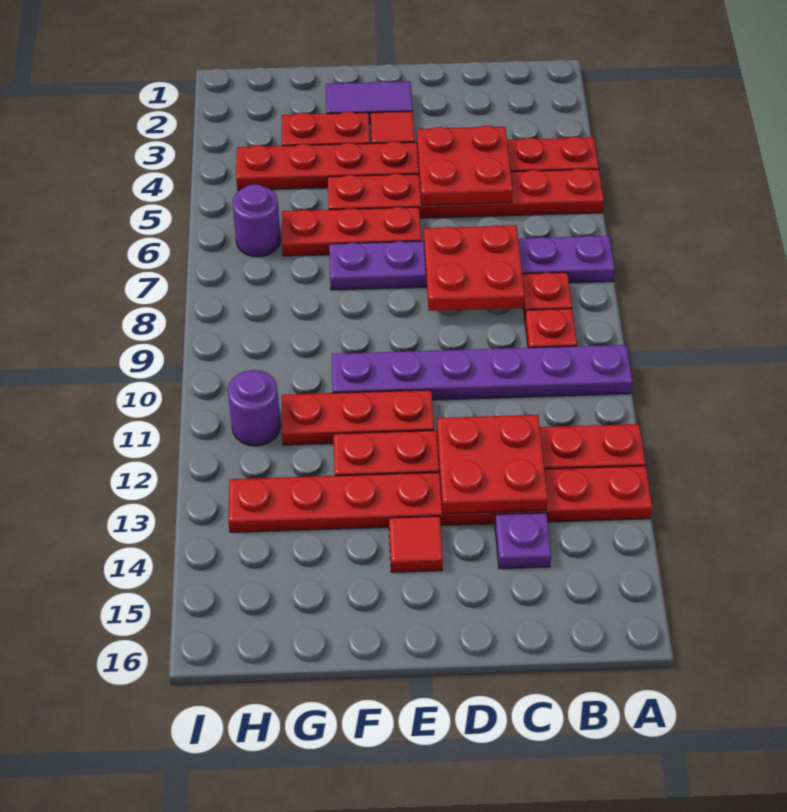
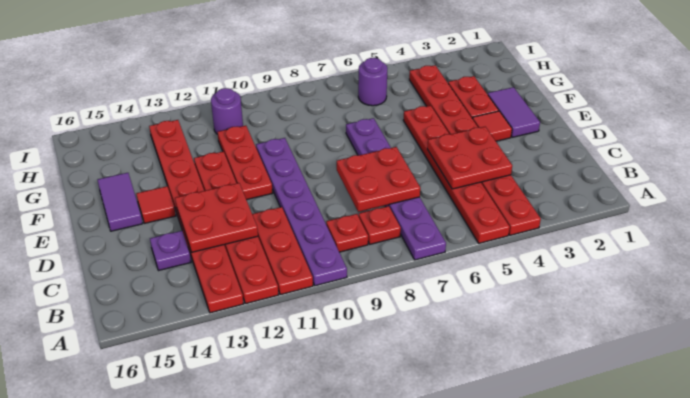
red plate E6:G6 level 1 -> red plate A11:C11 level 1
none -> purple tile E15:F15 level 1

